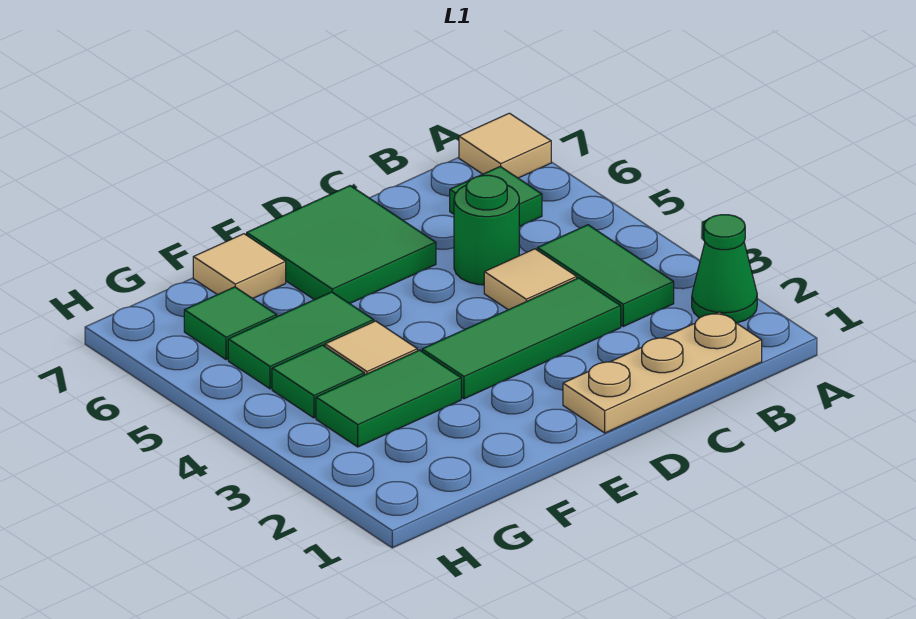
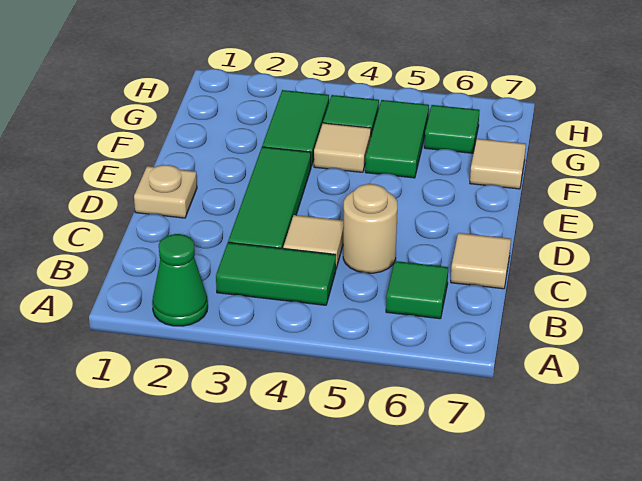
tan tile A7 level 1 -> tan tile C7 level 1
tan plate B1:D1 level 1 -> tan plate D1 level 1
green round brick C5 level 1 -> tan round brick C5 level 1
green tile D6:E7 level 1 -> none

